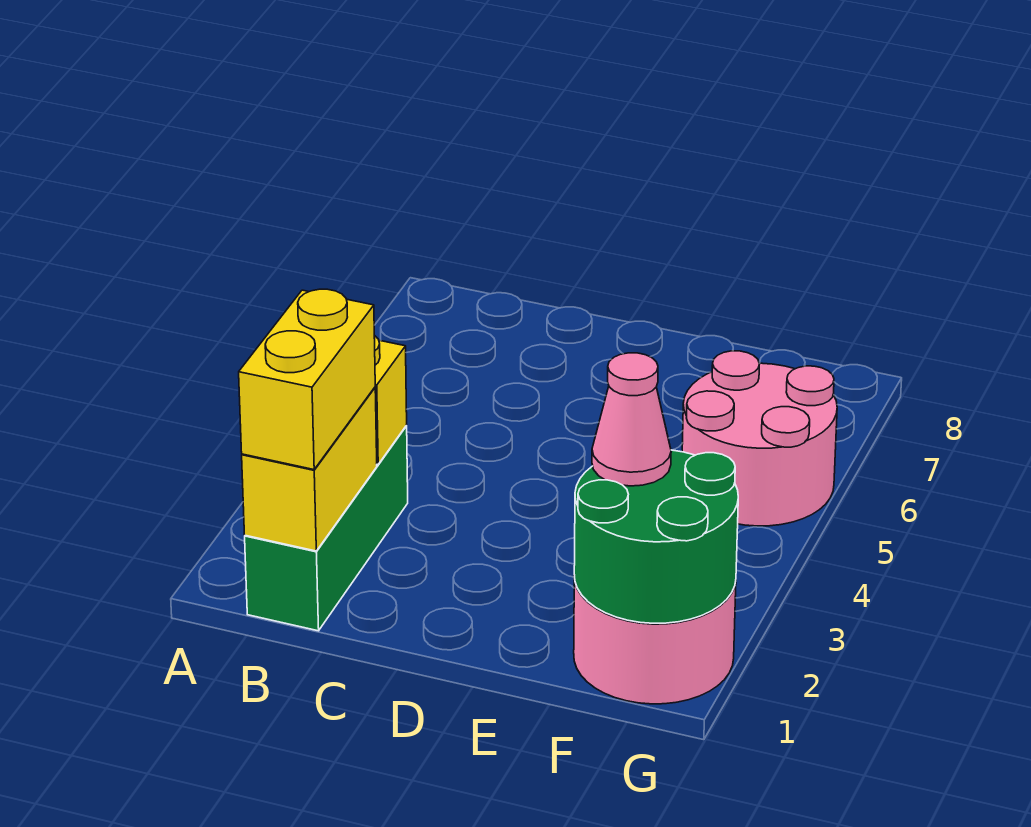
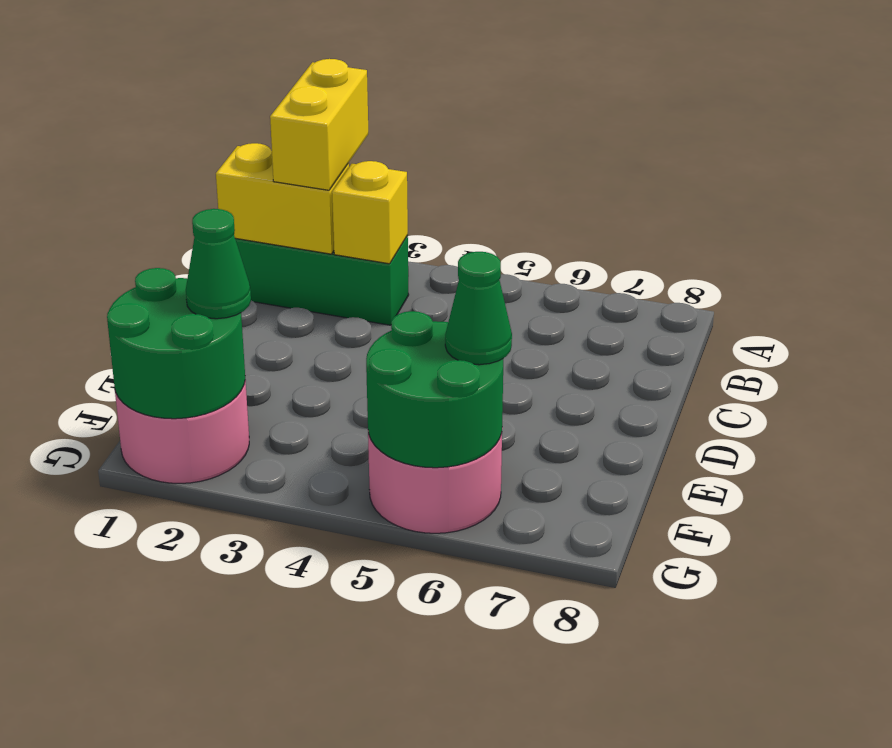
yellow brick B1:B2 level 3 -> yellow brick A2:B2 level 3
pink cone F2 level 3 -> green cone F2 level 3
none -> green round brick F5:G6 level 2
none -> green cone F6 level 3

